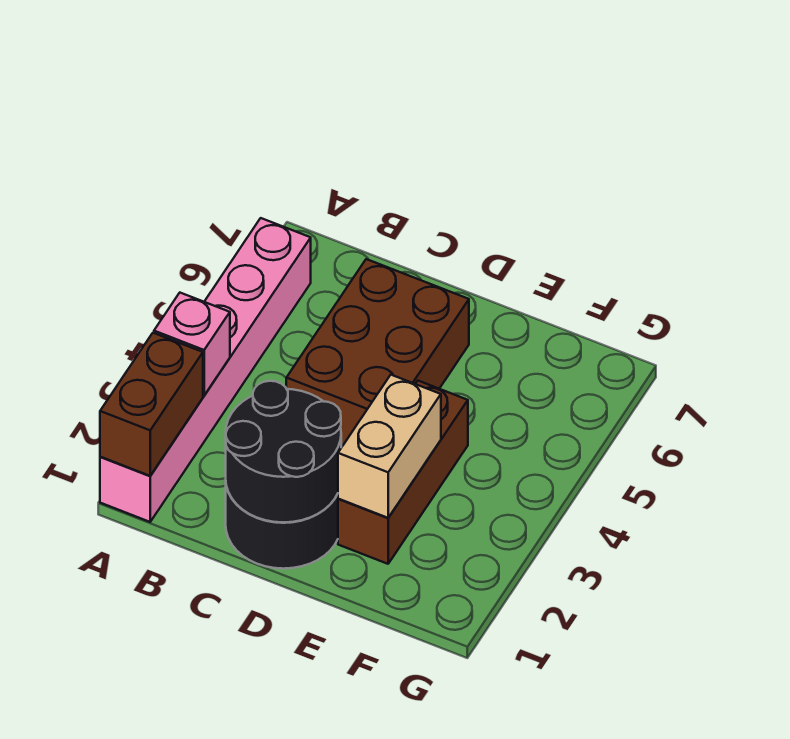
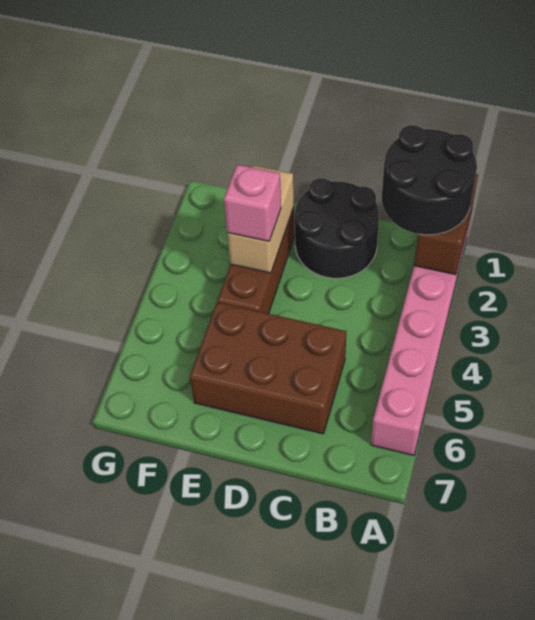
pink brick A3 level 2 -> pink brick E3 level 3
black round brick C1:D2 level 2 -> black round brick A1:B2 level 3
brown brick C4:D6 level 1 -> brown brick C5:E6 level 1

